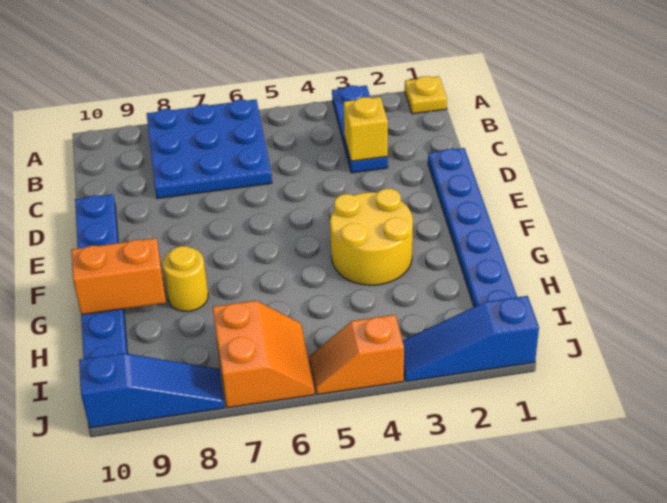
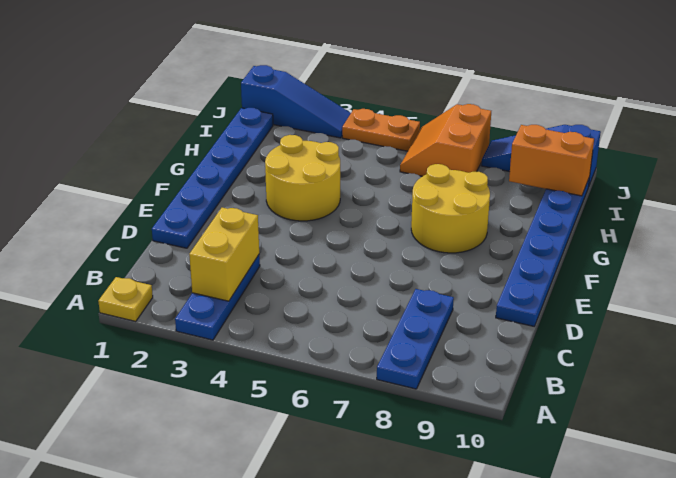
blue plate A6:C8 level 1 -> blue plate A8:C8 level 1
yellow brick C3 level 2 -> yellow brick B3:C3 level 2
yellow round brick G8 level 1 -> yellow round brick F7:G8 level 1
orange brick G9:G10 level 2 -> orange brick I9:I10 level 2
orange slope J4:J5 level 1 top 4 -> orange plate J4:J5 level 1

